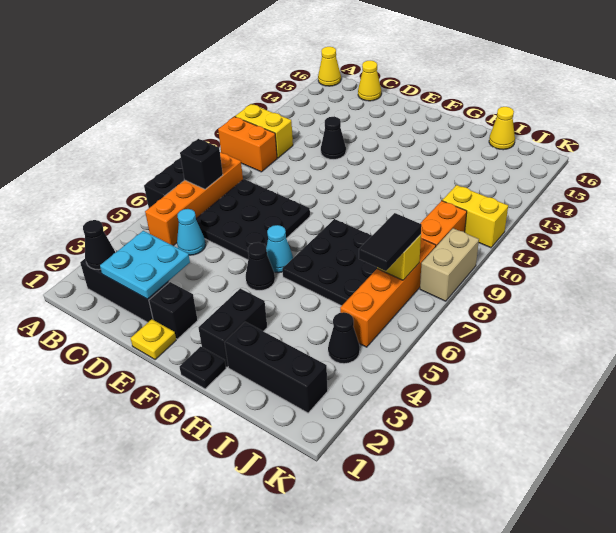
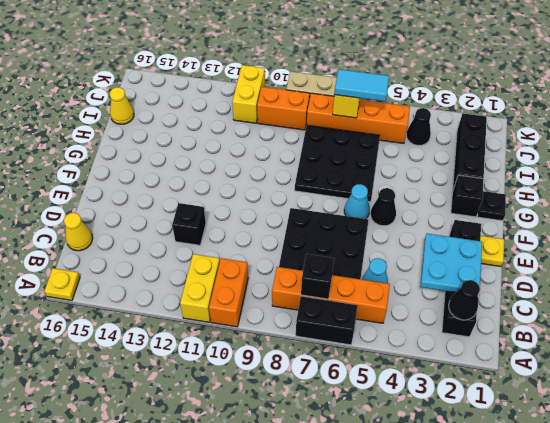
yellow cone A16 level 1 -> yellow plate A16 level 1
black cone D12 level 1 -> black brick D12 level 1
black brick G2:G3 level 1 -> black brick G2 level 1
black tile J6:J7 level 3 -> cyan tile J6:J7 level 3

